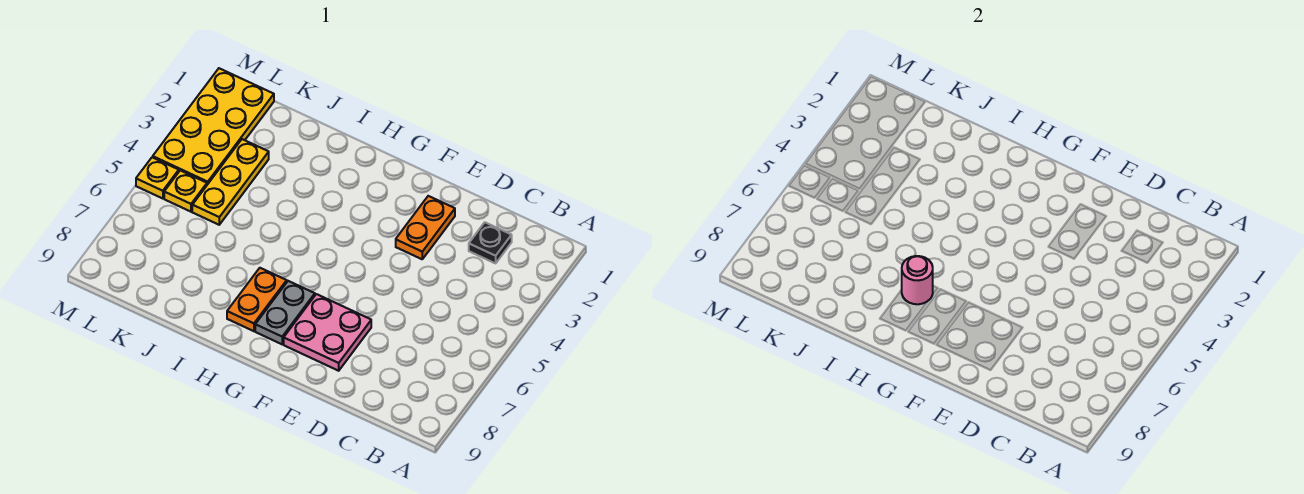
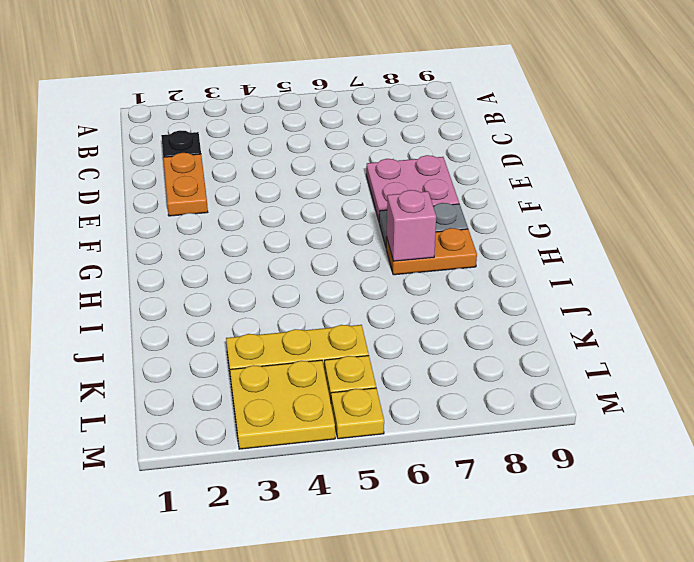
orange plate E2:E3 level 1 -> orange plate D2:E2 level 1
pink round brick H7 level 2 -> pink brick H7 level 2
yellow plate L1:M4 level 1 -> yellow plate L3:M4 level 1

